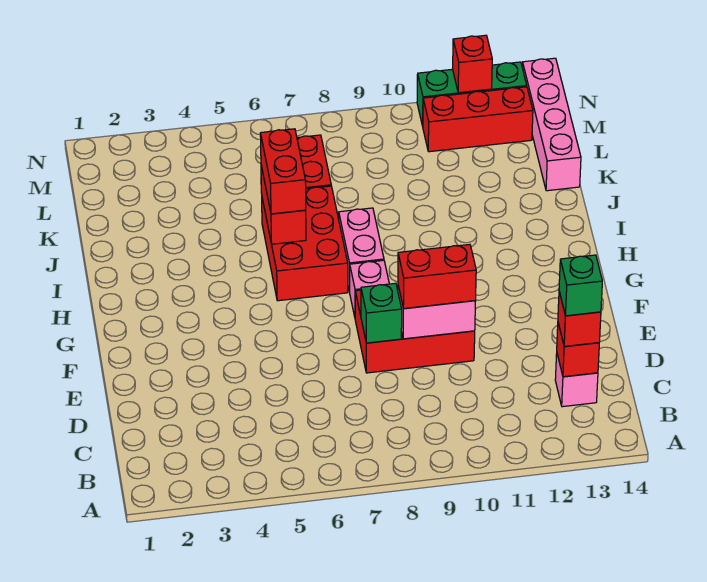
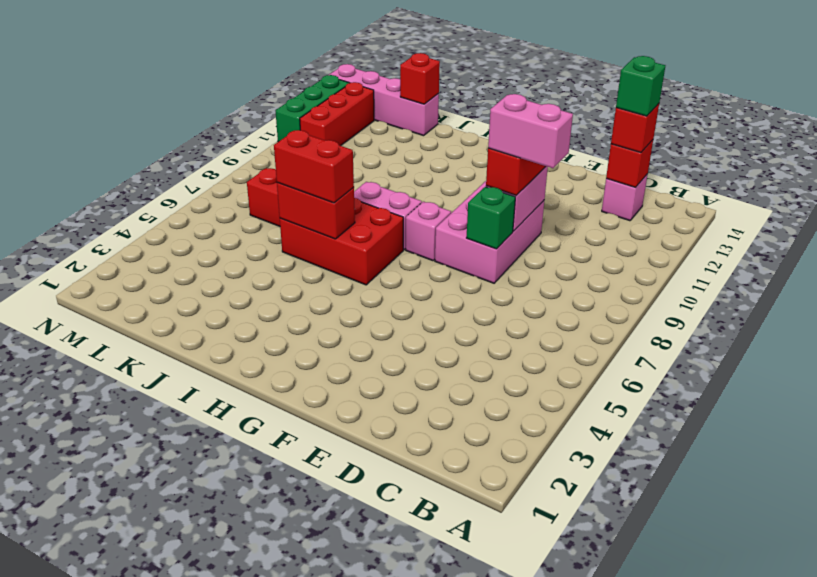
none -> pink brick D9:E9 level 4
red brick E8:F10 level 1 -> pink brick E8:F10 level 1
red brick N12 level 2 -> red brick K14 level 2

